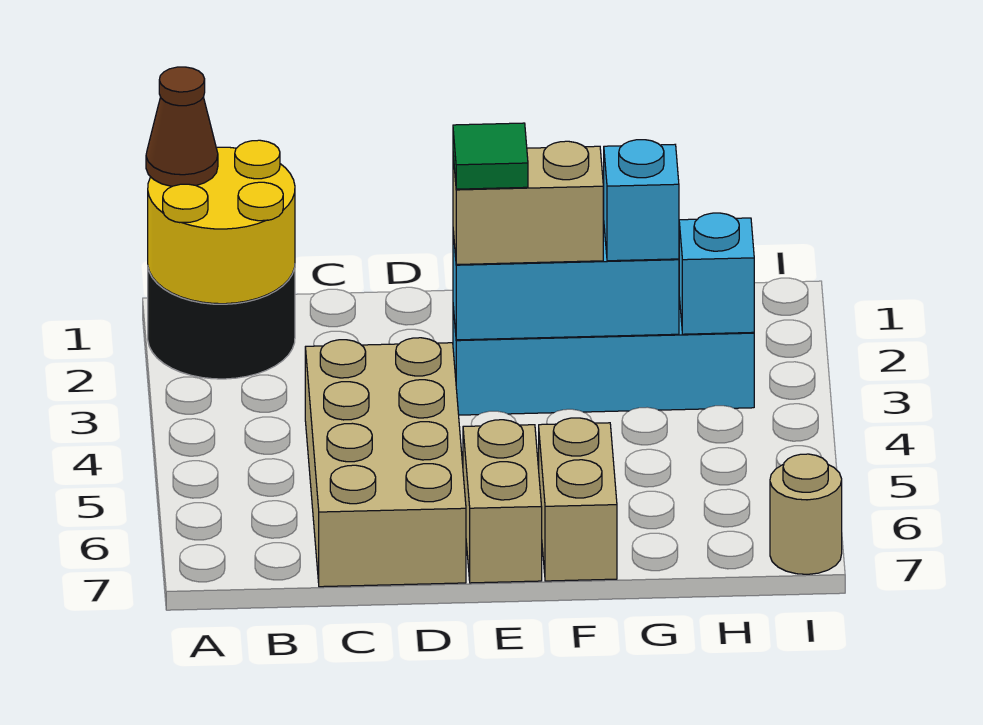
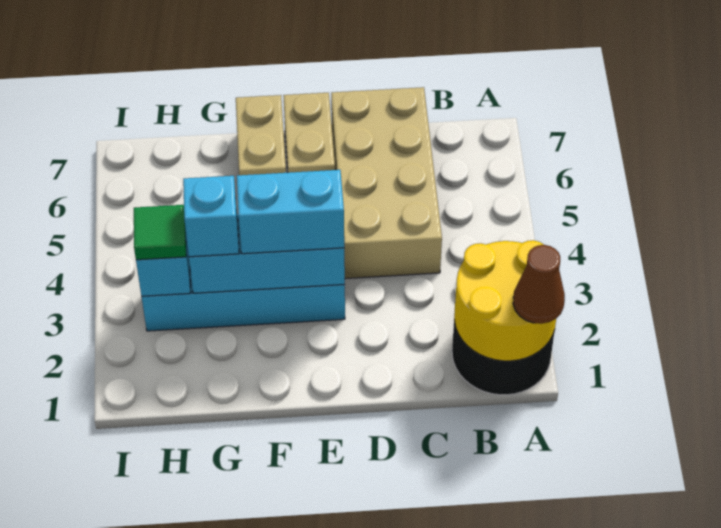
tan brick E3:F3 level 3 -> cyan brick E3:F3 level 3
green tile E3 level 4 -> green tile H3 level 3
tan round brick I7 level 1 -> none

